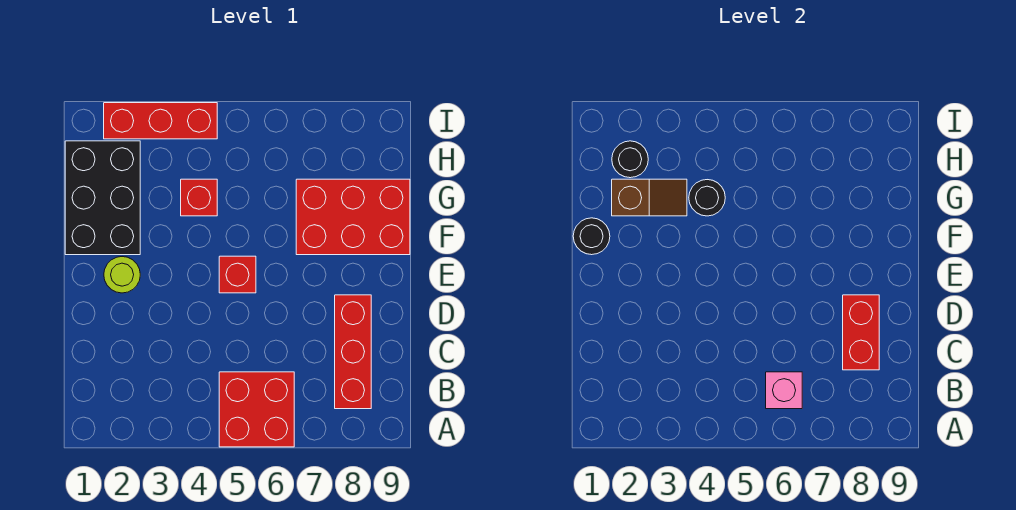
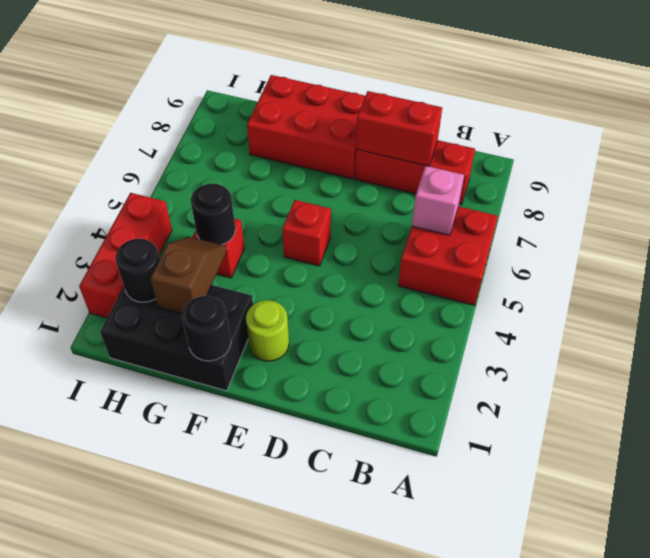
red brick F7:G9 level 1 -> red brick E8:G9 level 1

